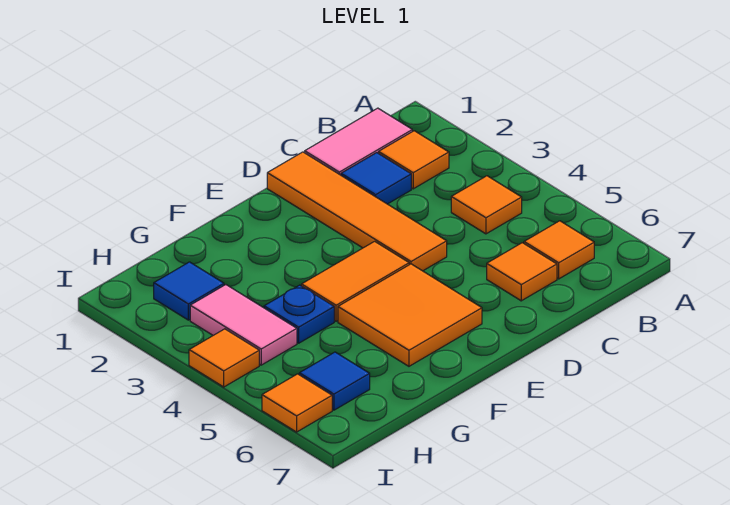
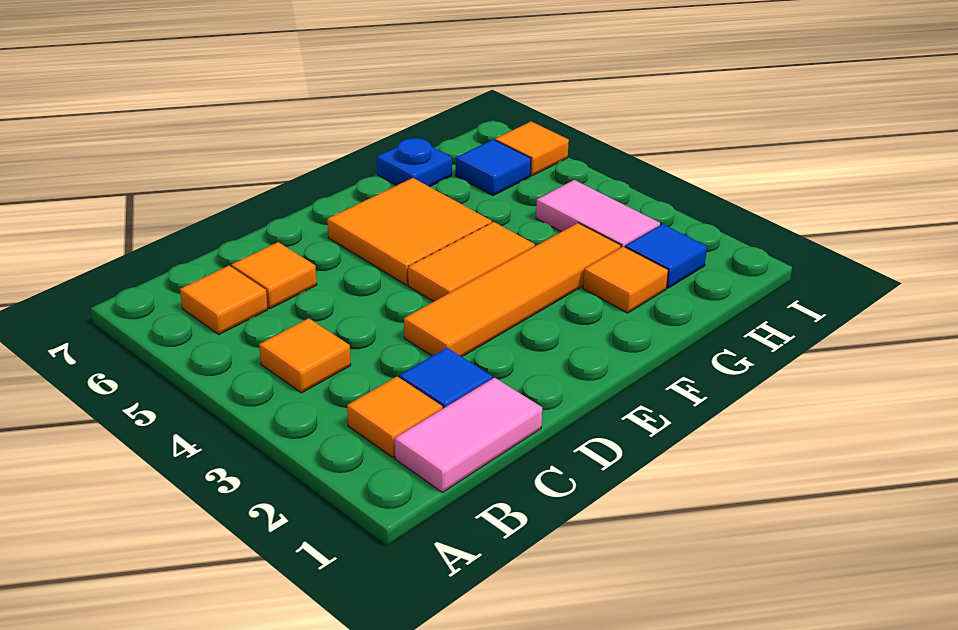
orange tile D1:D4 level 1 -> orange tile D3:G3 level 1
blue plate G4 level 1 -> blue plate G7 level 1
orange tile I4 level 1 -> orange tile G2 level 1

